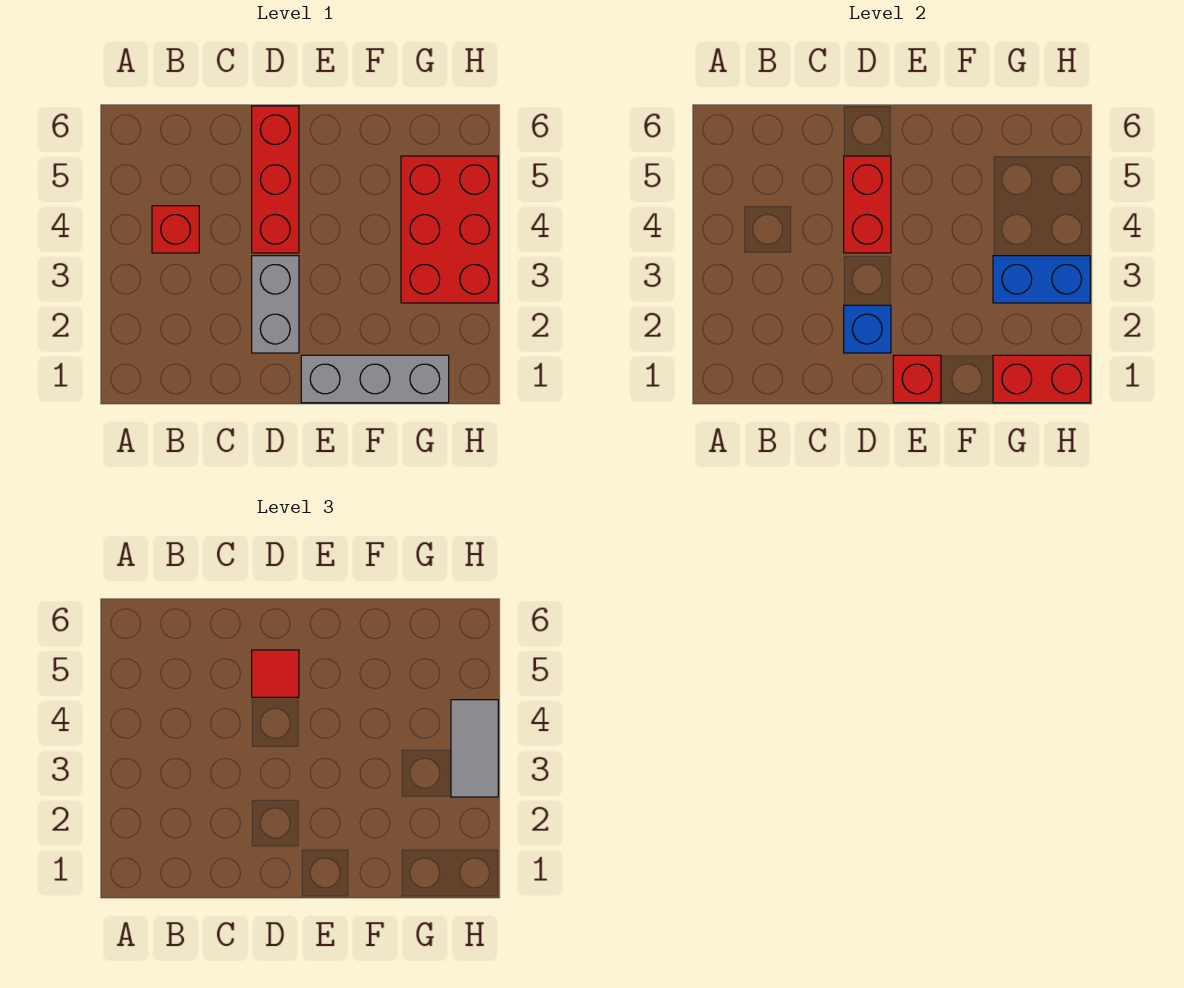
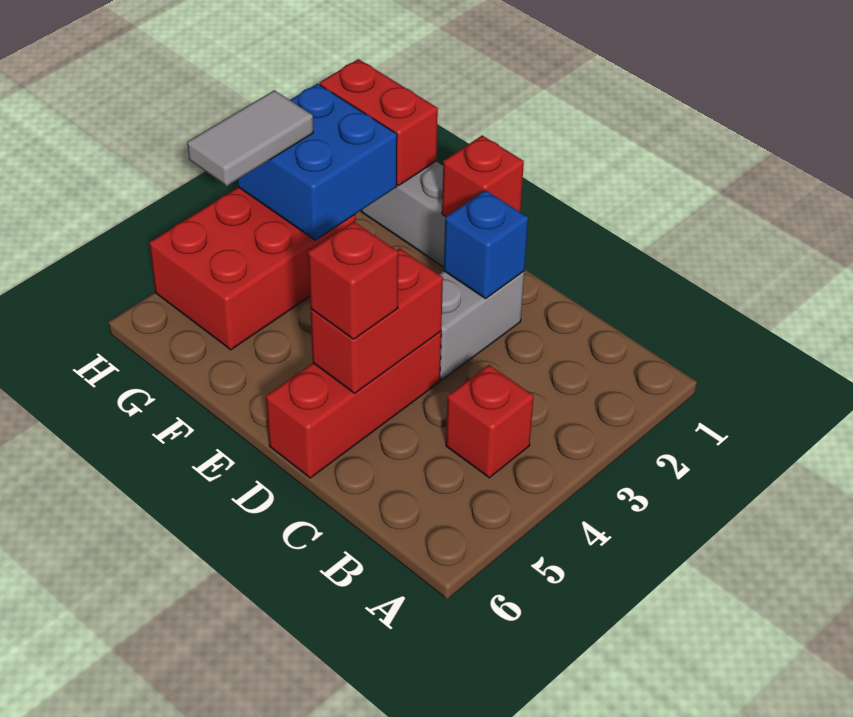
red tile D5 level 3 -> red brick D5 level 3
blue brick G3:H3 level 2 -> blue brick G2:H3 level 2

